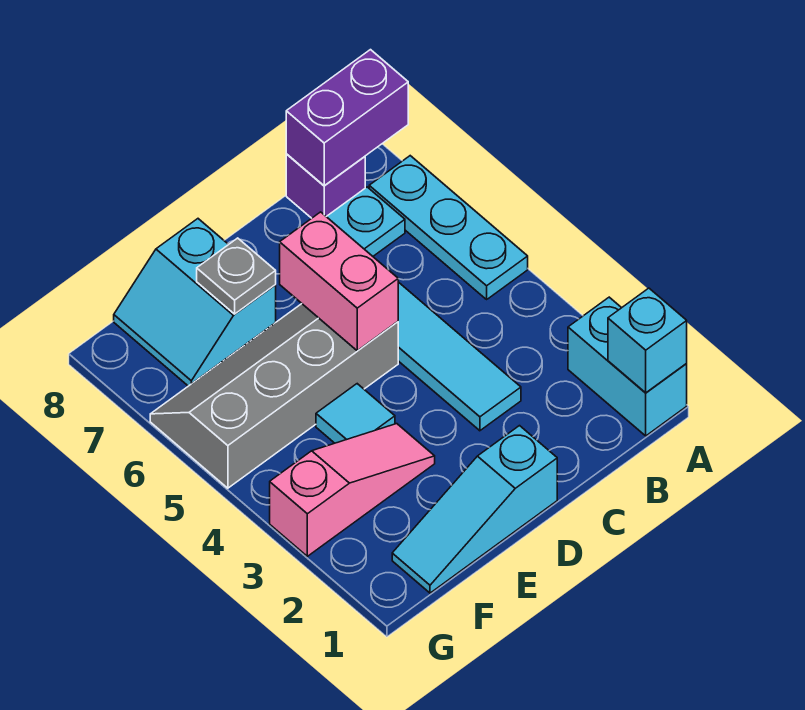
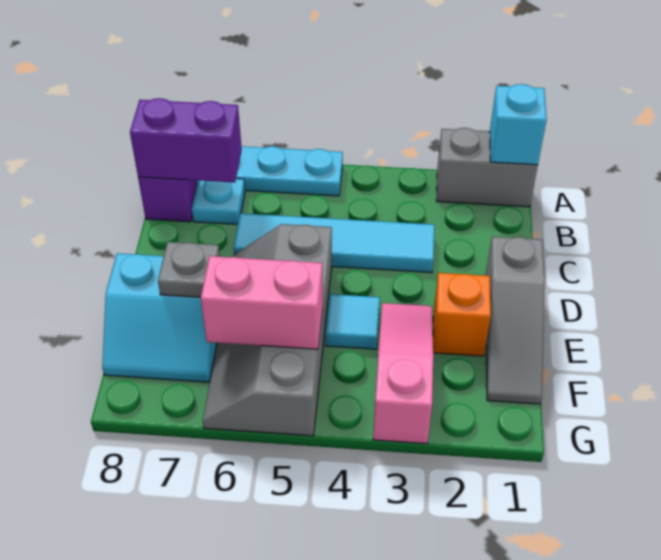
cyan brick A1:A2 level 1 -> grey brick A1:A2 level 1
purple brick A8:B8 level 2 -> purple brick B7:B8 level 2
cyan slope D1:F1 level 1 top D -> grey slope D1:F1 level 1 top D
pink brick D5:D6 level 2 -> pink brick F5:F6 level 2
none -> orange brick E2 level 1

